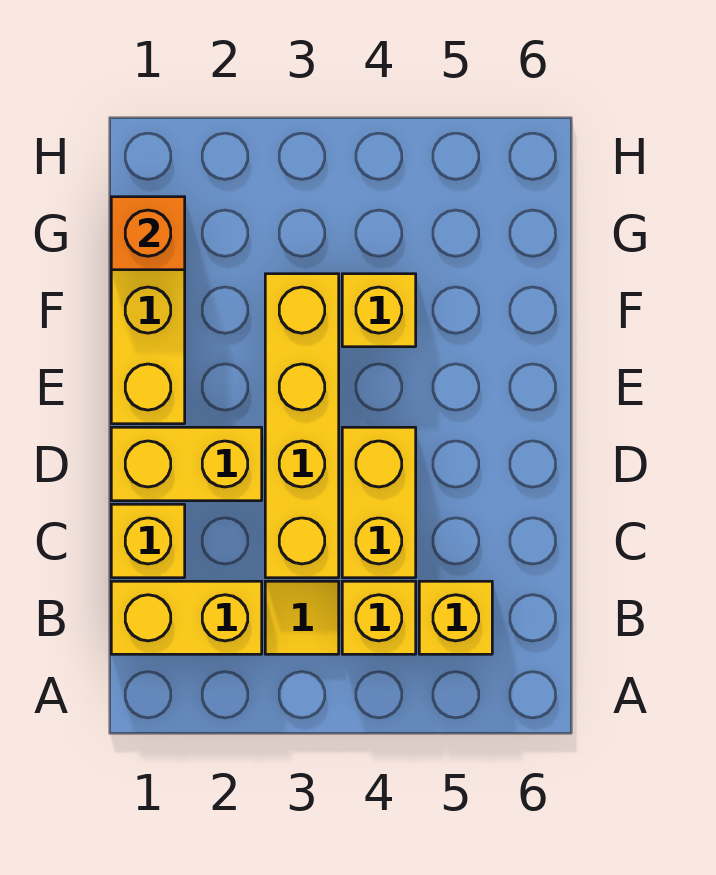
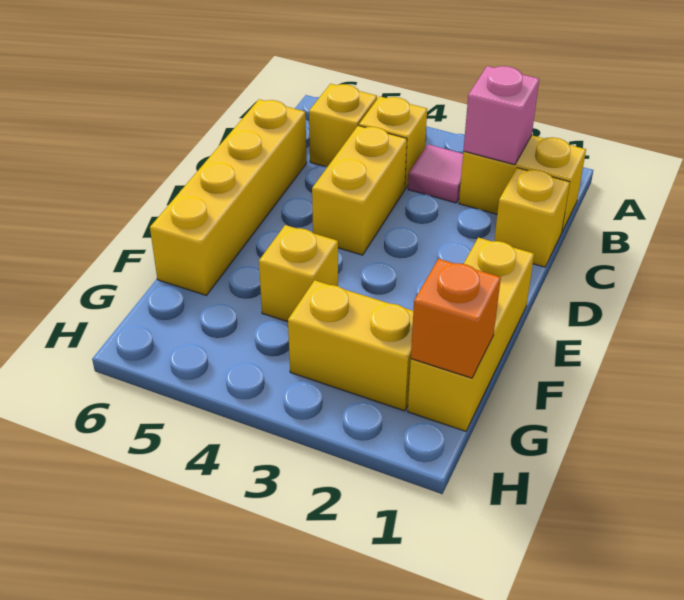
none -> pink brick B2 level 2
yellow tile B3 level 1 -> pink tile B3 level 1
yellow brick C3:F3 level 1 -> yellow brick C6:F6 level 1
yellow brick D1:D2 level 1 -> yellow brick G2:G3 level 1

